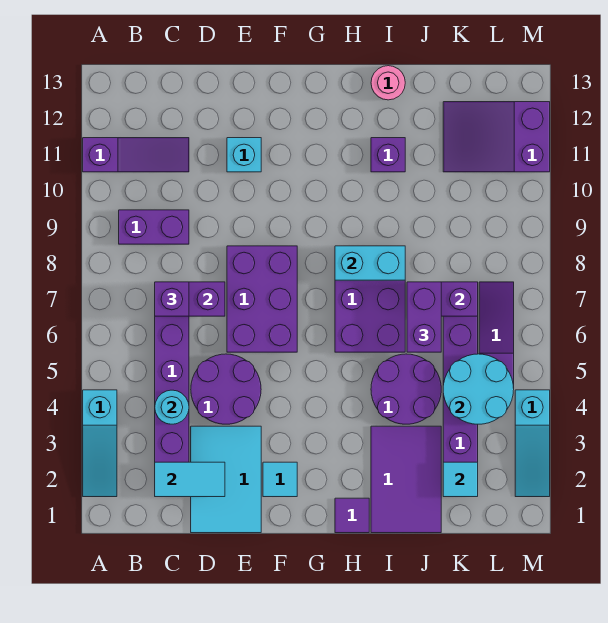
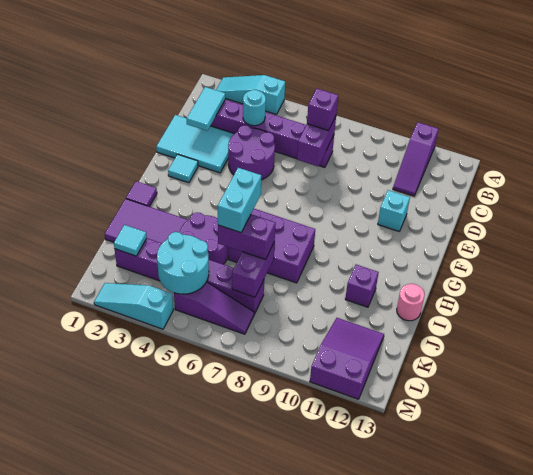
purple brick B9:C9 level 1 -> none
purple brick E6:F8 level 1 -> none
cyan brick H8:I8 level 2 -> cyan brick I6:J6 level 4

